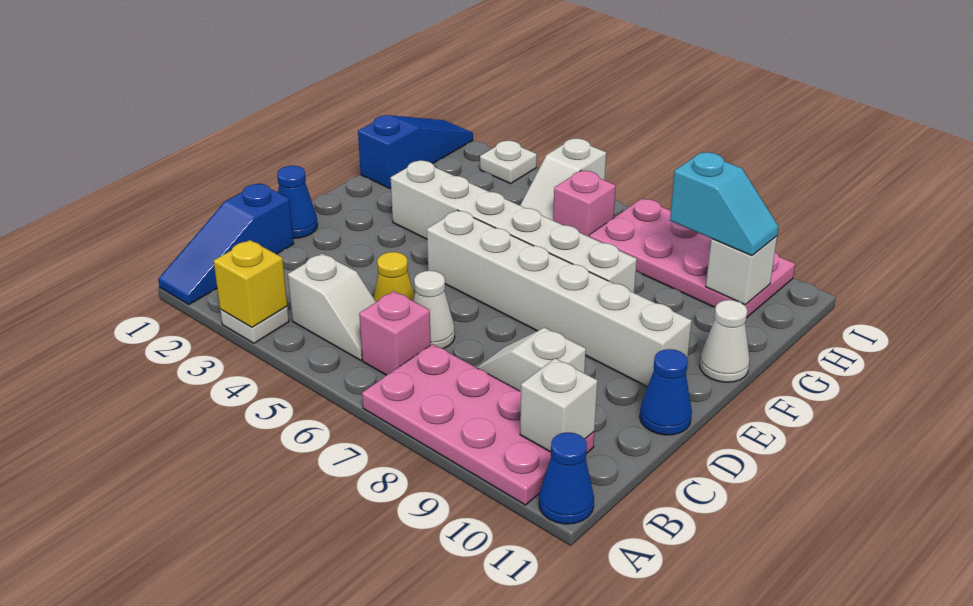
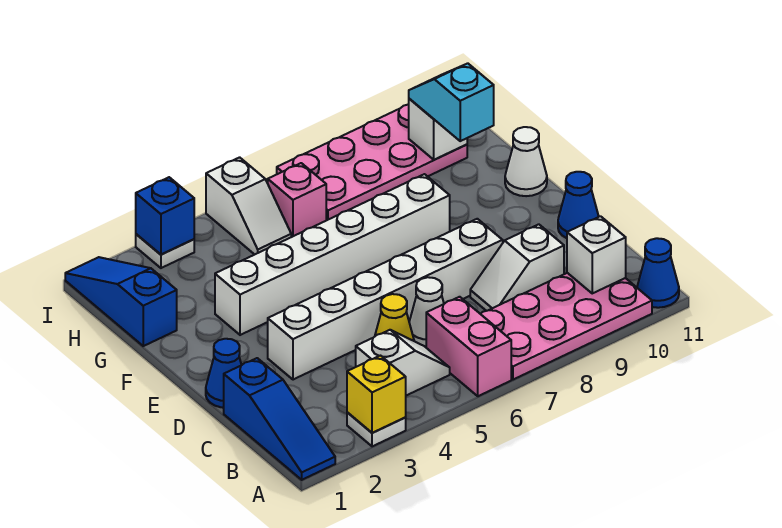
pink brick B6 level 1 -> pink brick A6:B6 level 1
white brick E5:E10 level 1 -> white brick D3:D8 level 1
cyan slope H9:H10 level 3 top 9 -> cyan slope G10:H10 level 3 top G
none -> blue brick I3 level 2

